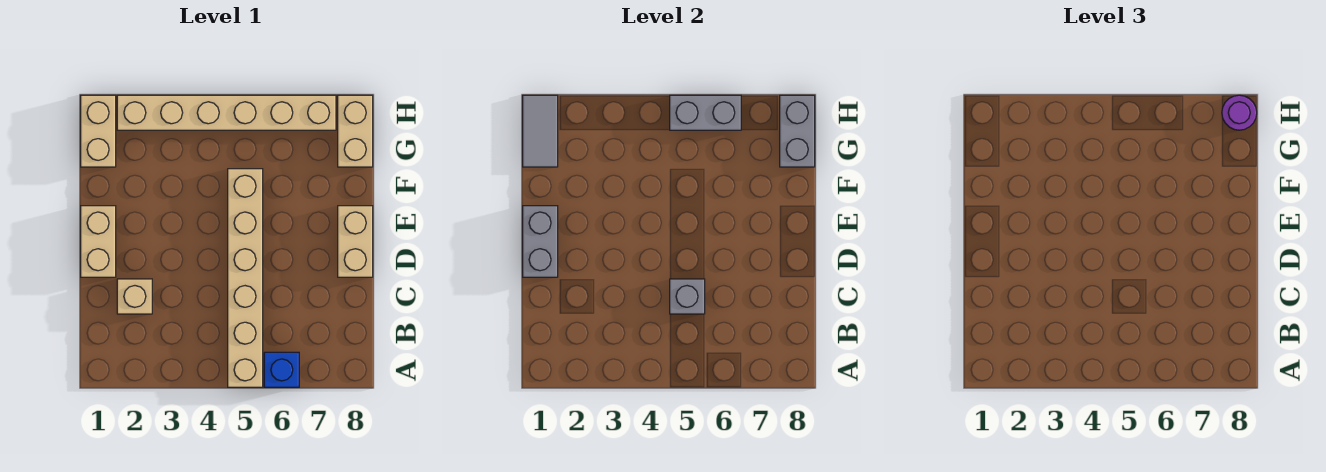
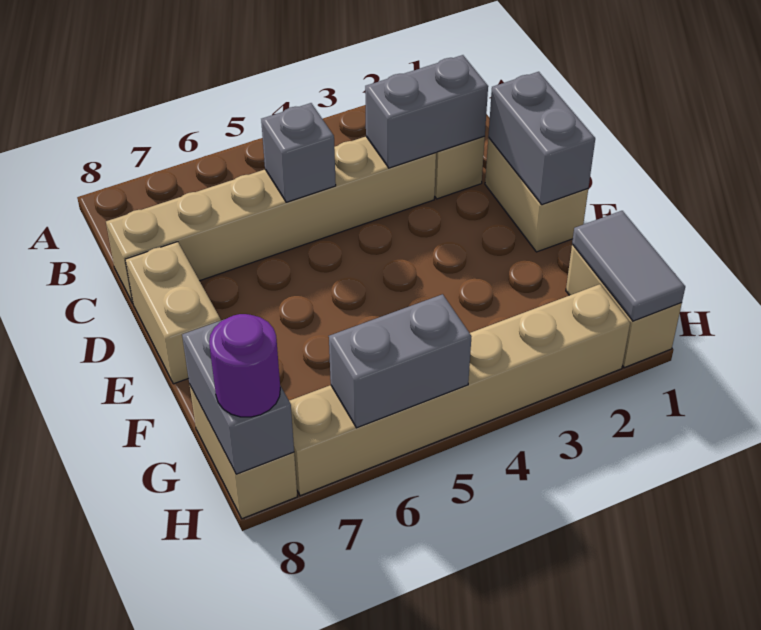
tan brick A5:F5 level 1 -> tan brick C3:C8 level 1
blue brick A6 level 1 -> none
none -> grey brick C2:C3 level 2

